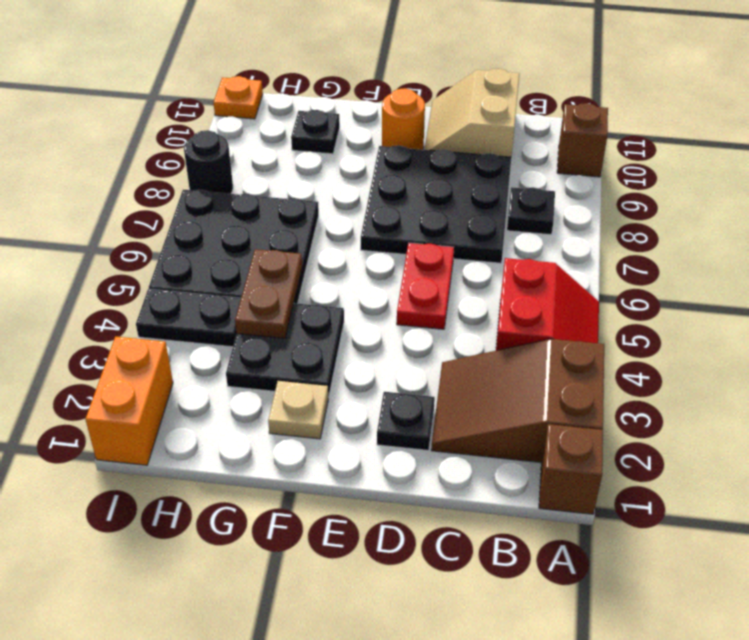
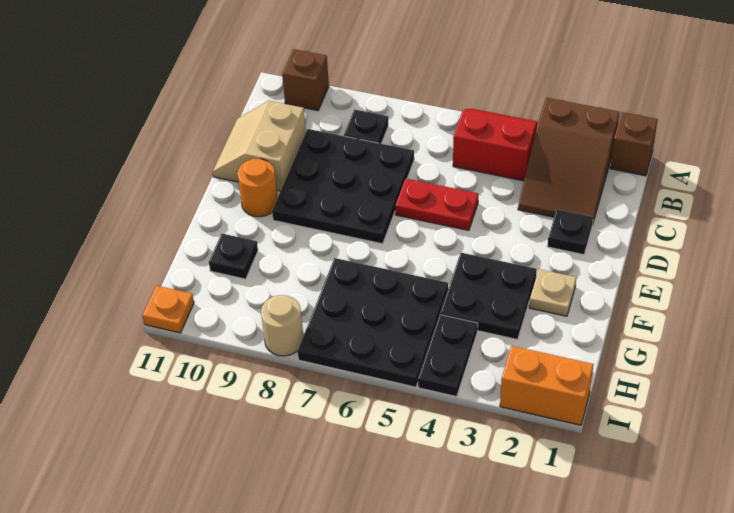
tan slope C10:D11 level 1 top C -> tan slope C10:D11 level 1 top 10
brown plate G4:G5 level 2 -> none
black round brick I8 level 1 -> tan round brick I8 level 1

